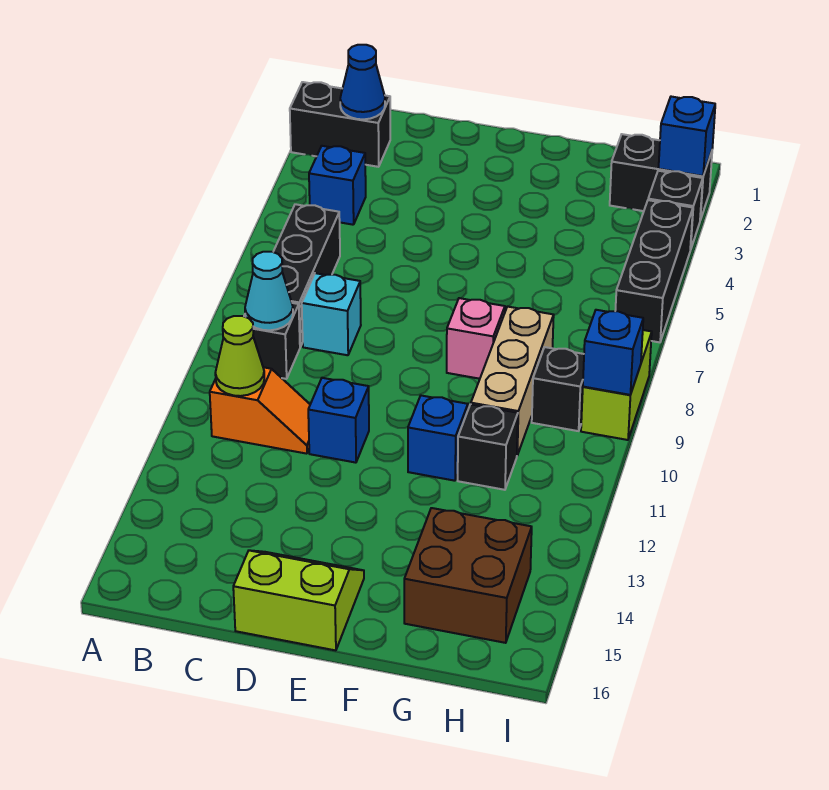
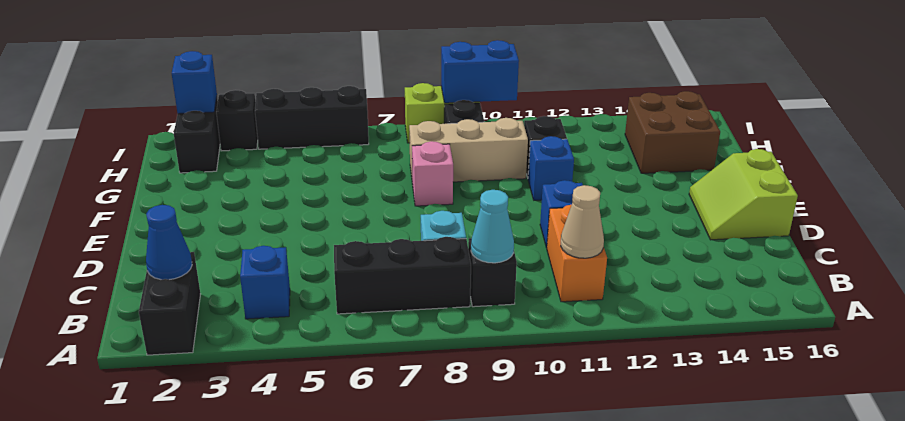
orange slope B11:C11 level 1 top B -> orange brick B11:C11 level 1
lime cone B11 level 2 -> tan cone B11 level 2
blue brick I9 level 2 -> blue brick I9:I10 level 2

